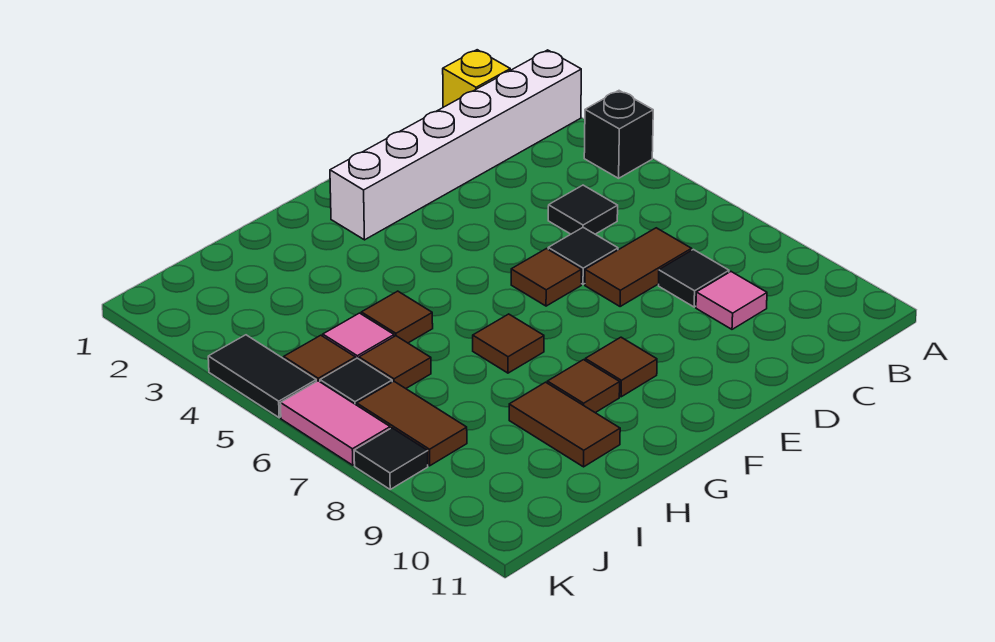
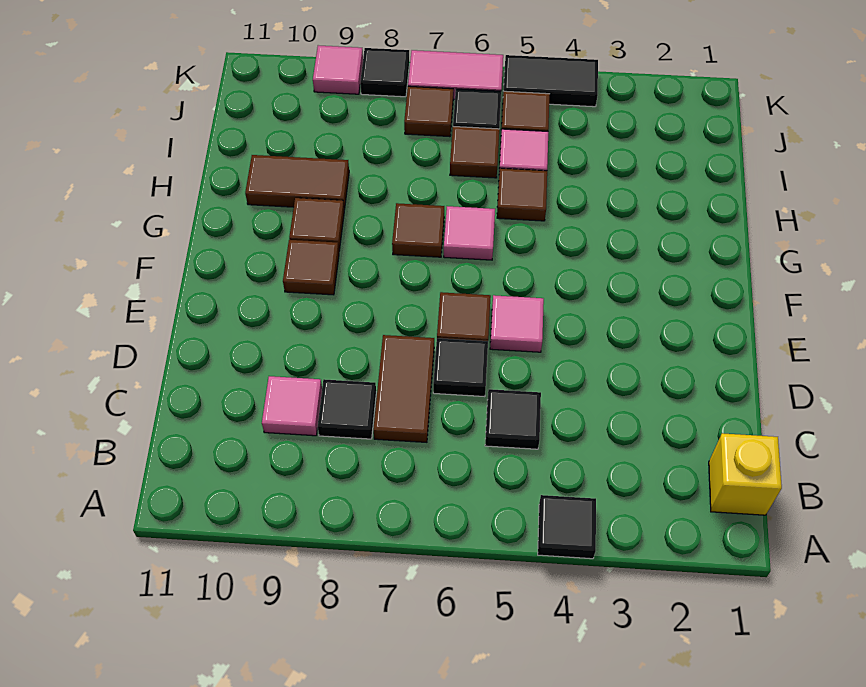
white brick A2:F2 level 1 -> none
black brick A4 level 1 -> black tile A4 level 1
none -> pink tile E5 level 1
none -> pink tile G6 level 1
brown tile J7:J8 level 1 -> brown tile J7 level 1
none -> pink tile K9 level 1

